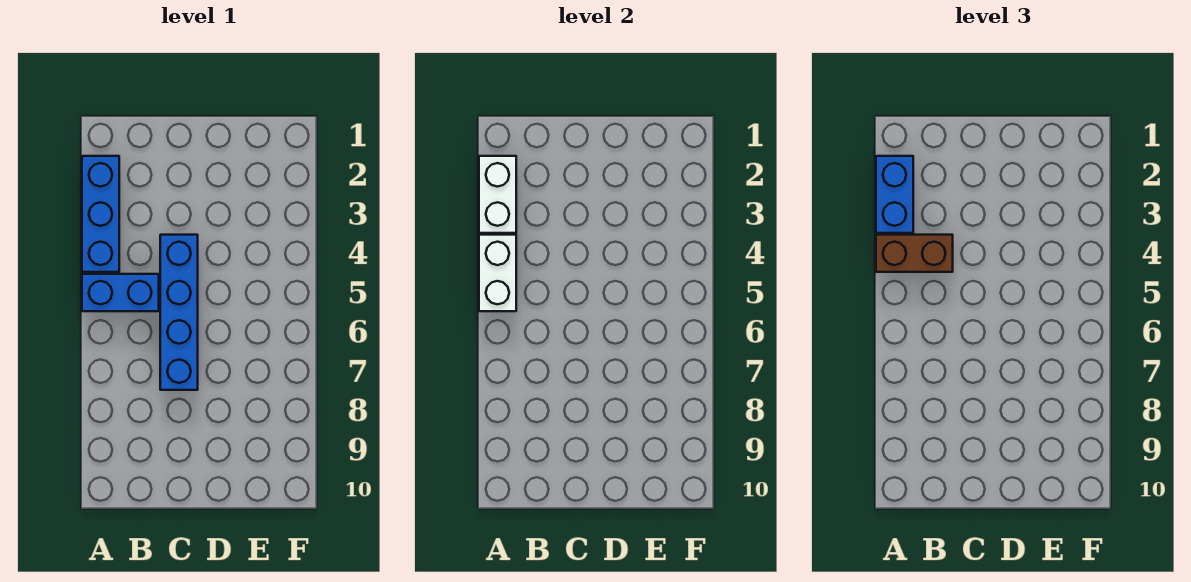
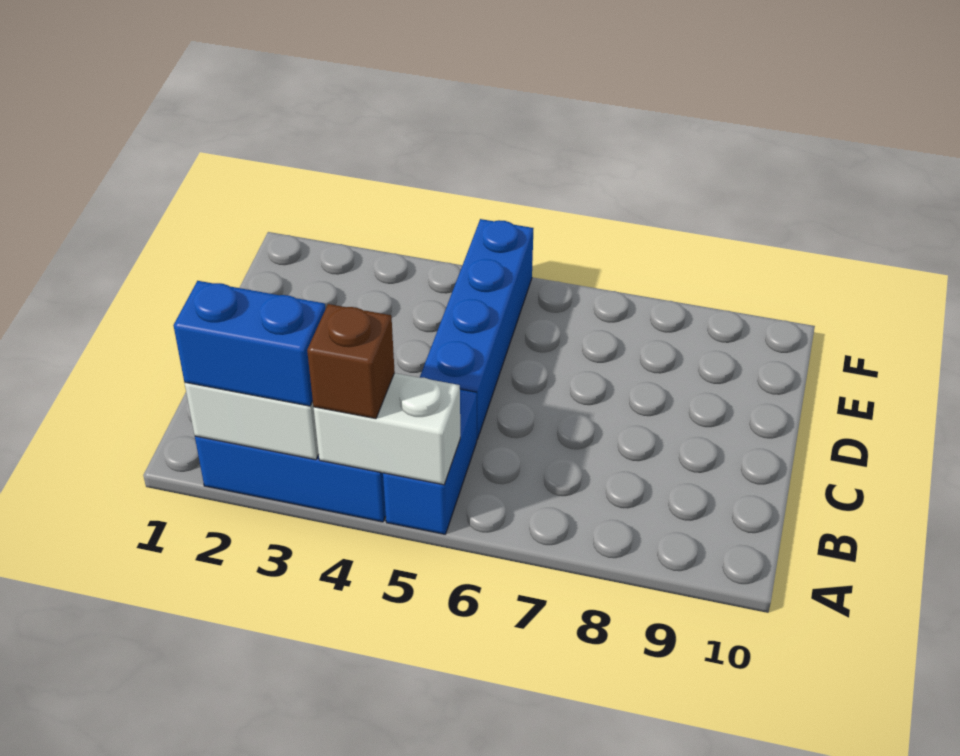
brown brick A4:B4 level 3 -> brown brick A4 level 3
blue brick C4:C7 level 1 -> blue brick C5:F5 level 1

